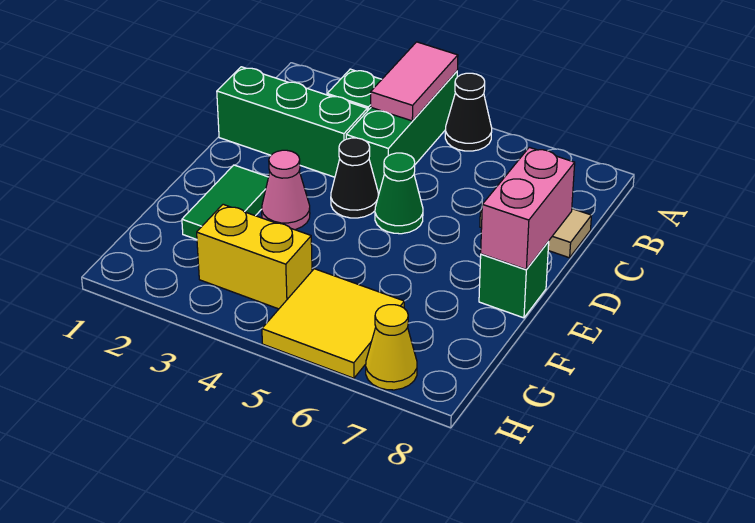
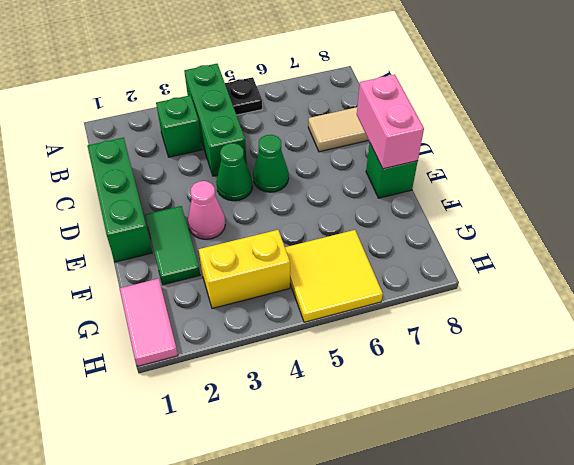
pink tile A4:B4 level 2 -> pink tile G1:H1 level 1
black cone A5 level 1 -> black plate A5 level 1
green brick C1:C3 level 1 -> green brick C1:E1 level 1
black cone D4 level 1 -> green cone D4 level 1
yellow cone H7 level 1 -> none

